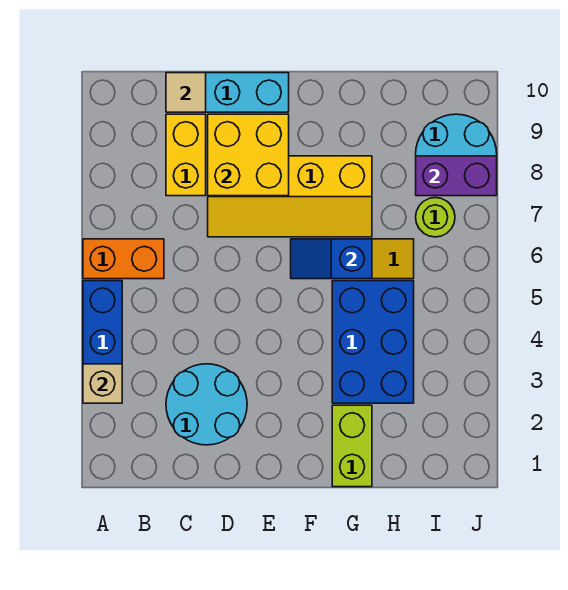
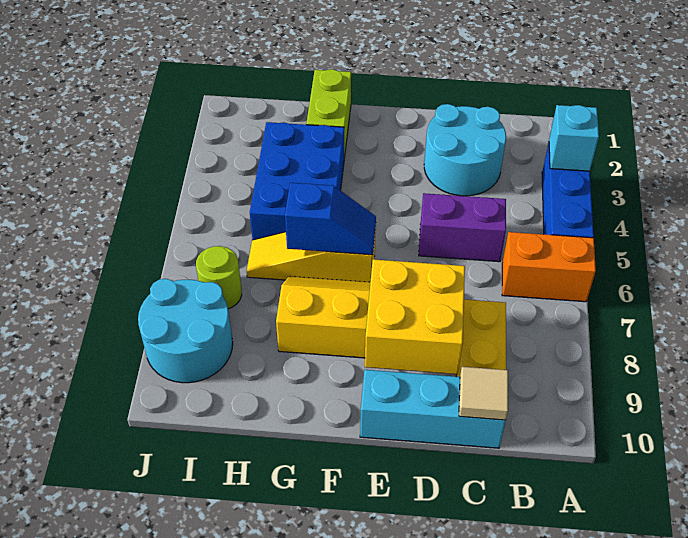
tan brick A3 level 2 -> cyan brick A3 level 2
purple brick I8:J8 level 2 -> purple brick C5:D5 level 1

